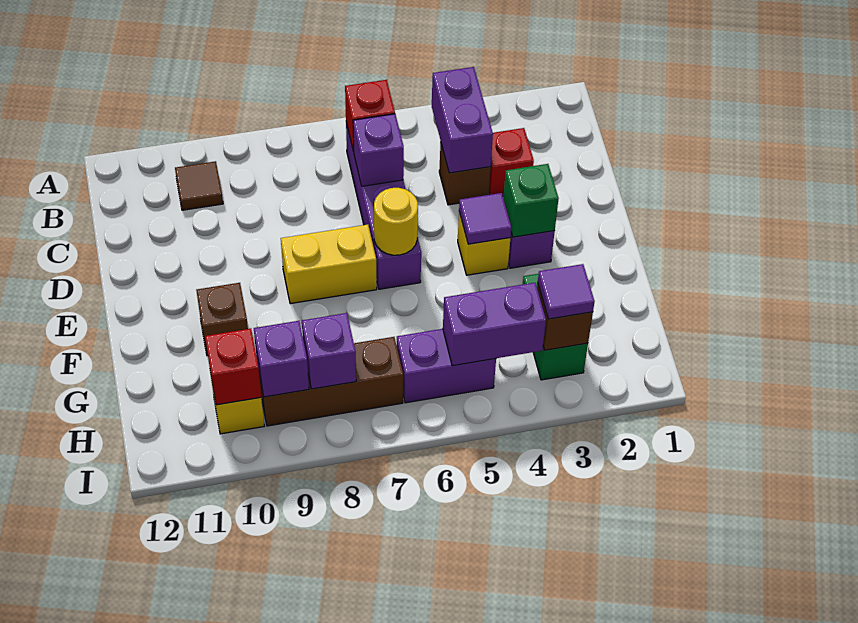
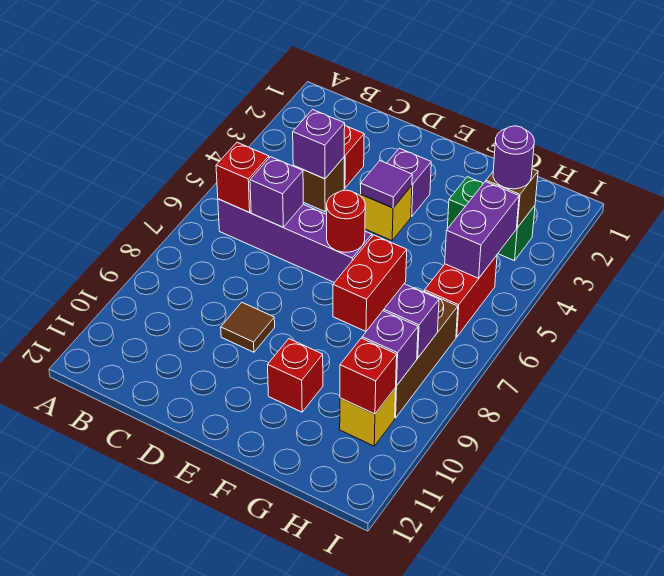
purple brick B4:C4 level 2 -> purple brick C4 level 2
brown tile B10 level 1 -> brown tile D9 level 1
green brick E3 level 2 -> none
yellow round brick E6 level 2 -> red round brick E6 level 2
yellow brick E7:E8 level 1 -> none
none -> red brick F6:F7 level 1
brown brick F10 level 1 -> red brick F10 level 1
purple tile H3 level 3 -> purple round brick H3 level 3
purple brick H5:H6 level 1 -> red brick H5:H6 level 1

